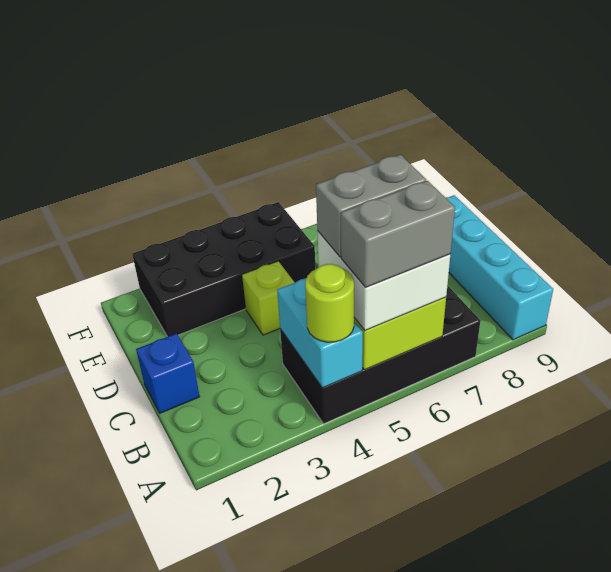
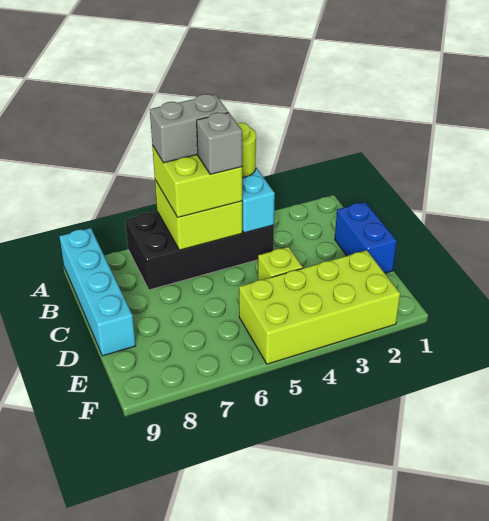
white brick A5:B6 level 3 -> lime brick A5:B6 level 3
grey brick B5:B6 level 4 -> grey brick B5 level 4
blue brick C1 level 1 -> blue brick C1:D1 level 1
black brick E2:F5 level 1 -> lime brick E2:F5 level 1

